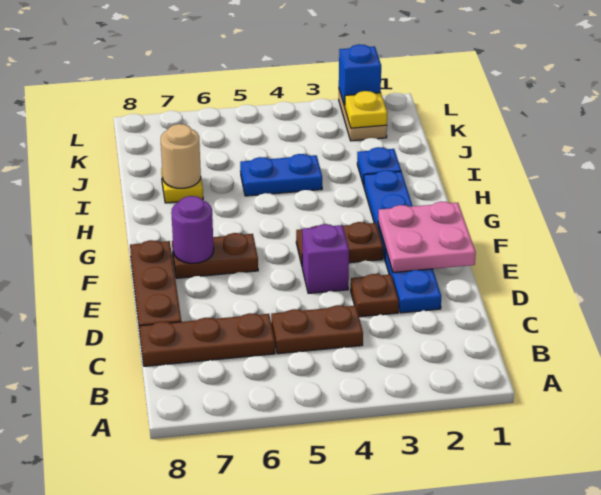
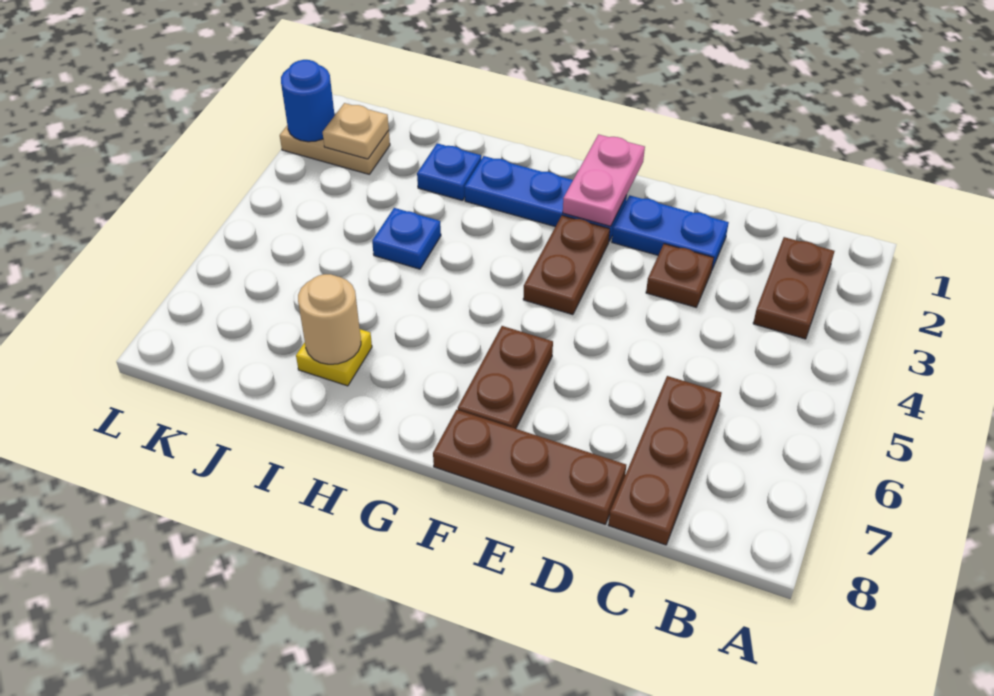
brown plate C4:C5 level 1 -> brown plate B2:B3 level 1
pink plate E1:F2 level 2 -> pink plate F1:F2 level 2
purple brick E4 level 1 -> none
purple round brick F7 level 2 -> none
blue plate I4:I5 level 1 -> blue plate I4 level 1
yellow plate K2 level 2 -> tan plate K2 level 2
blue brick L2 level 2 -> blue round brick L2 level 2

